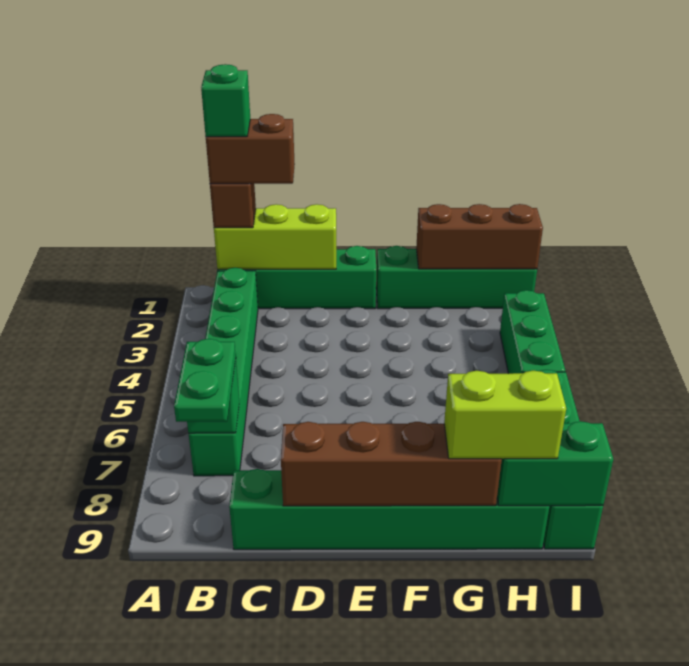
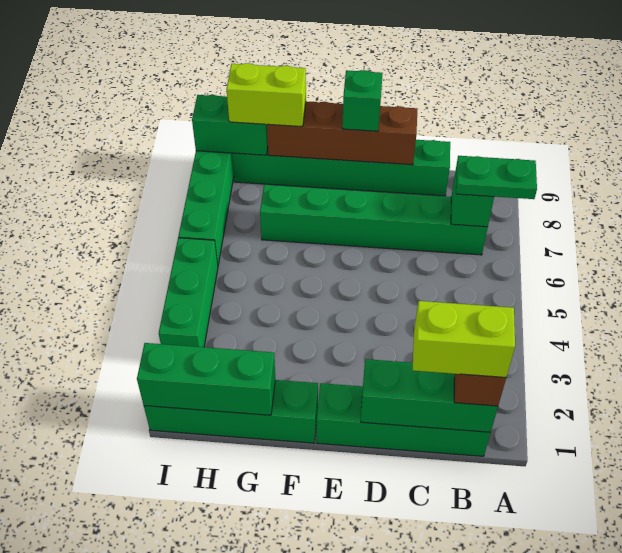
lime brick B1:D1 level 2 -> green brick B1:D1 level 2
brown brick B1:C1 level 4 -> lime brick B1:C1 level 4
green brick B1 level 5 -> green brick E9 level 3
green brick B2:B7 level 1 -> green brick B7:G7 level 1
green plate B7:B8 level 3 -> green plate A7:B7 level 3
brown brick G1:I1 level 2 -> green brick G1:I1 level 2

